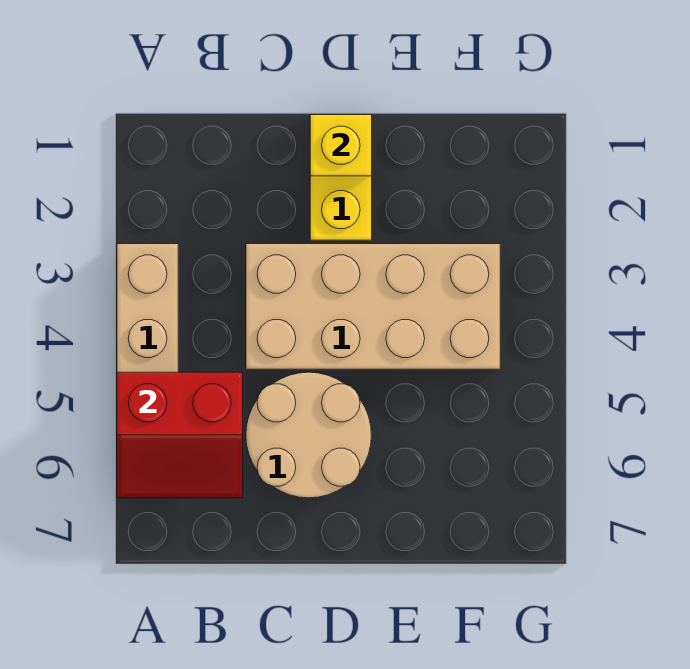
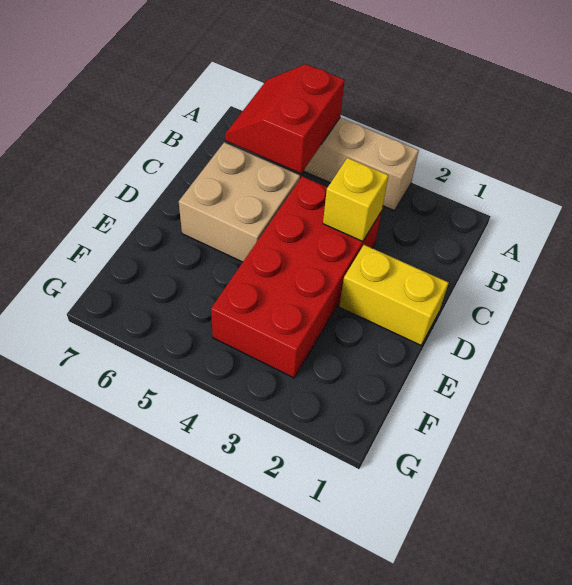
tan brick C3:F4 level 1 -> red brick C3:F4 level 1
tan round brick C5:D6 level 1 -> tan brick C5:D6 level 1
yellow brick D1 level 2 -> yellow brick C3 level 2

